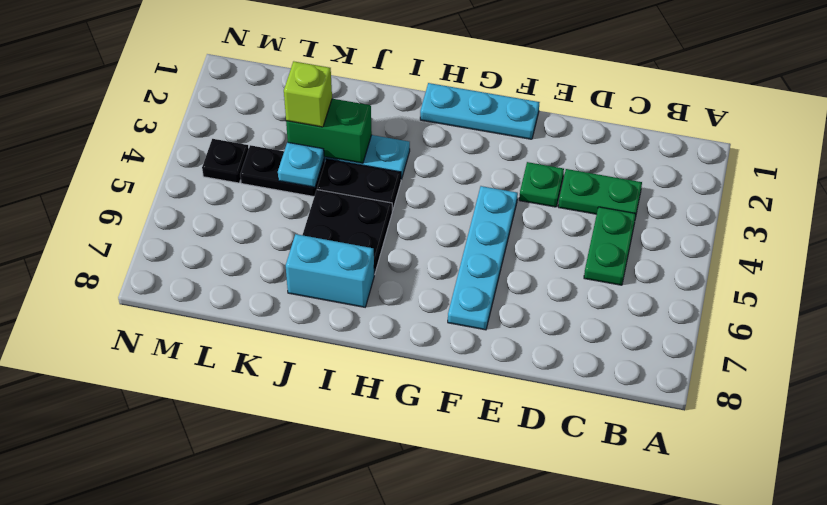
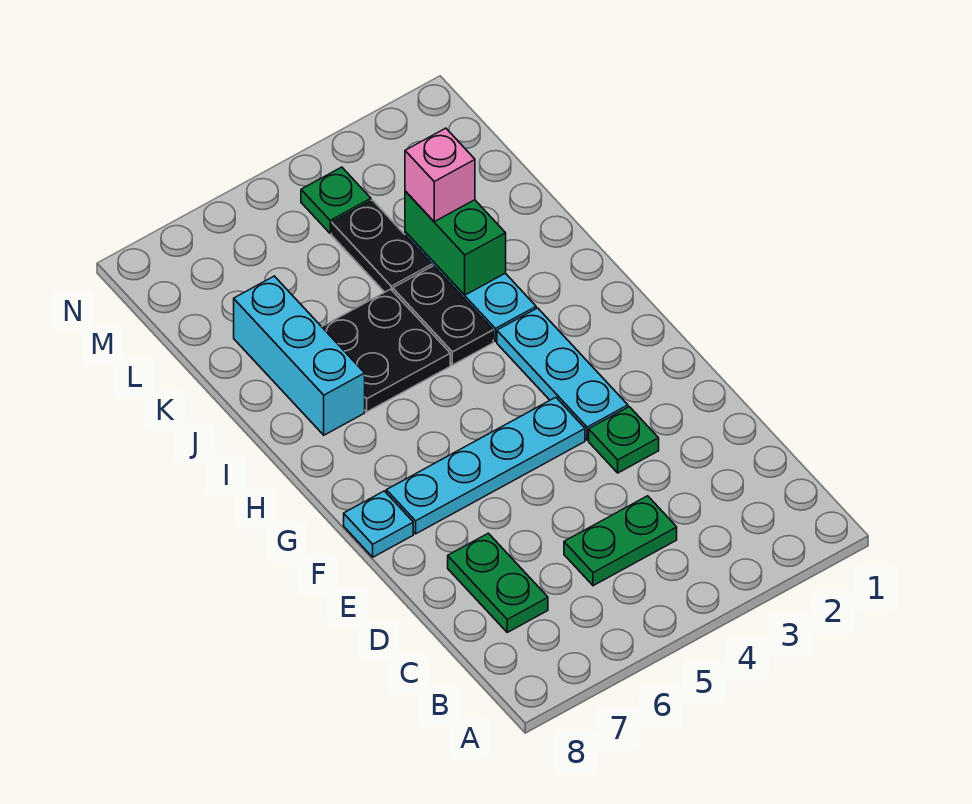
green plate C3:D3 level 1 -> green plate C7:D7 level 1
cyan plate F1:H1 level 1 -> cyan plate F3:H3 level 1
cyan brick I7:J7 level 1 -> cyan brick I7:K7 level 1
lime brick K3 level 3 -> pink brick K3 level 3
cyan plate K4 level 2 -> cyan plate F8 level 1
black plate M4 level 1 -> green plate M4 level 1

